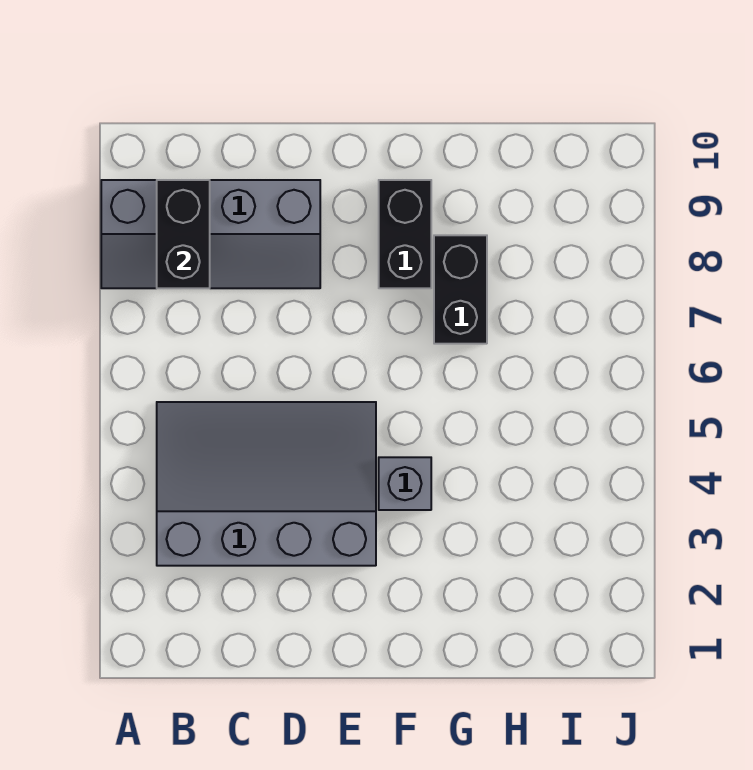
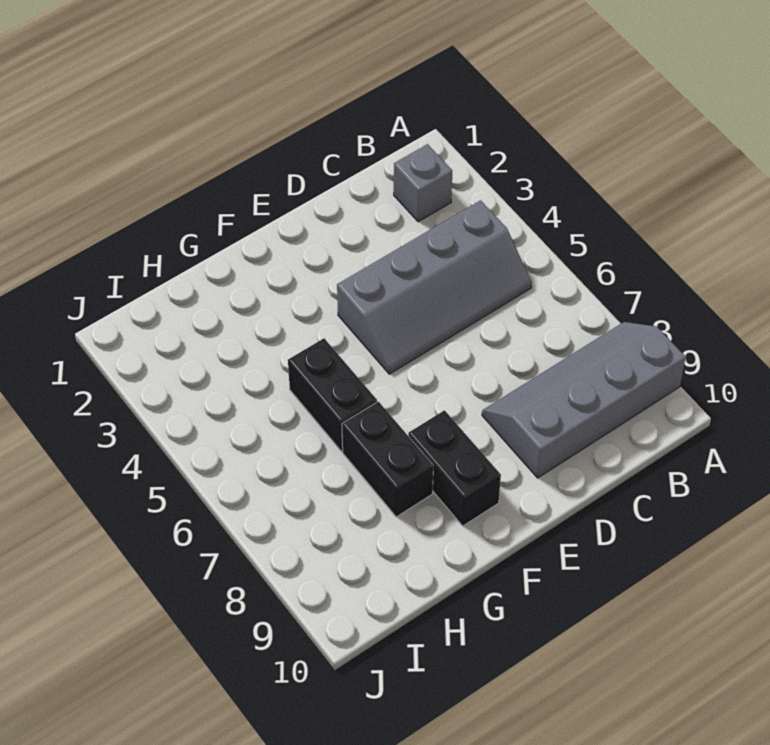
grey slope B3:E5 level 1 top 3 -> grey slope B4:E5 level 1 top 4
black brick B8:B9 level 2 -> black brick G5:G6 level 1
grey brick F4 level 1 -> grey brick B2 level 1

